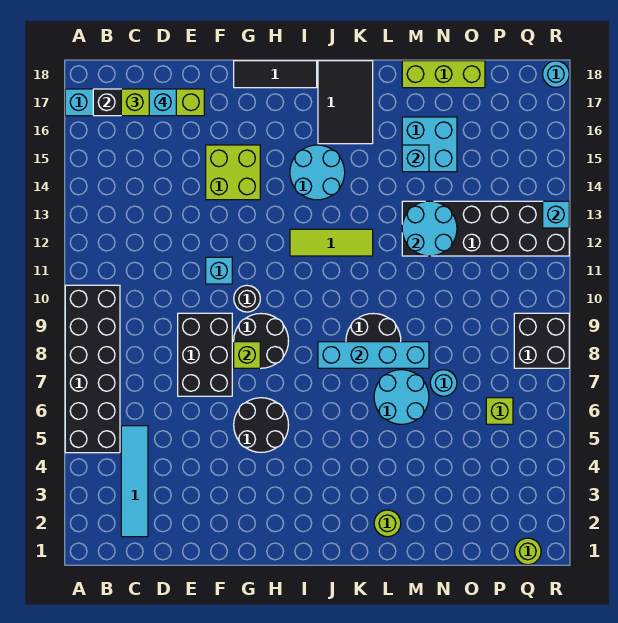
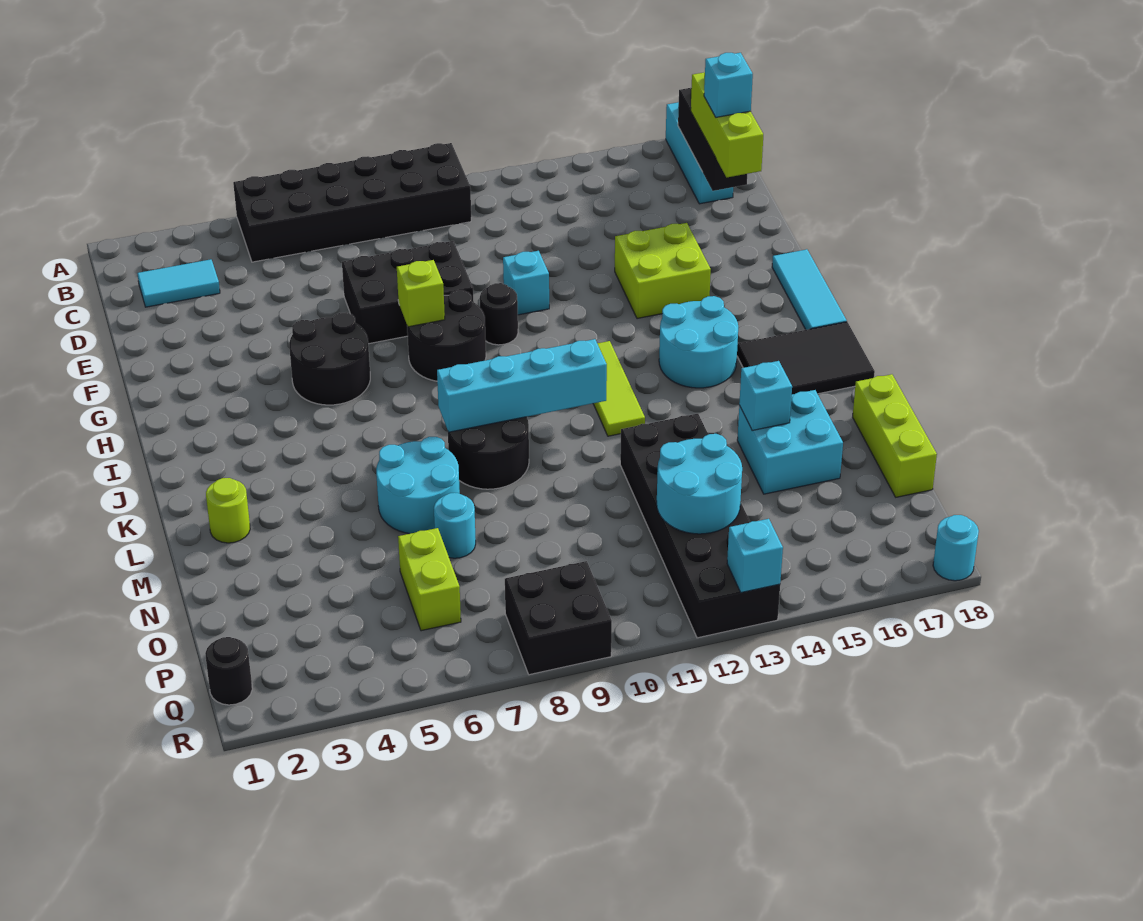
cyan tile C2:C5 level 1 -> cyan tile C2:C3 level 1
black tile G18:I18 level 1 -> cyan tile G18:I18 level 1
cyan brick J8:M8 level 2 -> cyan brick K8:K11 level 2
cyan round brick M12:N13 level 2 -> cyan round brick O12:P13 level 2
lime brick P6 level 1 -> lime brick O6:P6 level 1
lime round brick Q1 level 1 -> black round brick Q1 level 1

